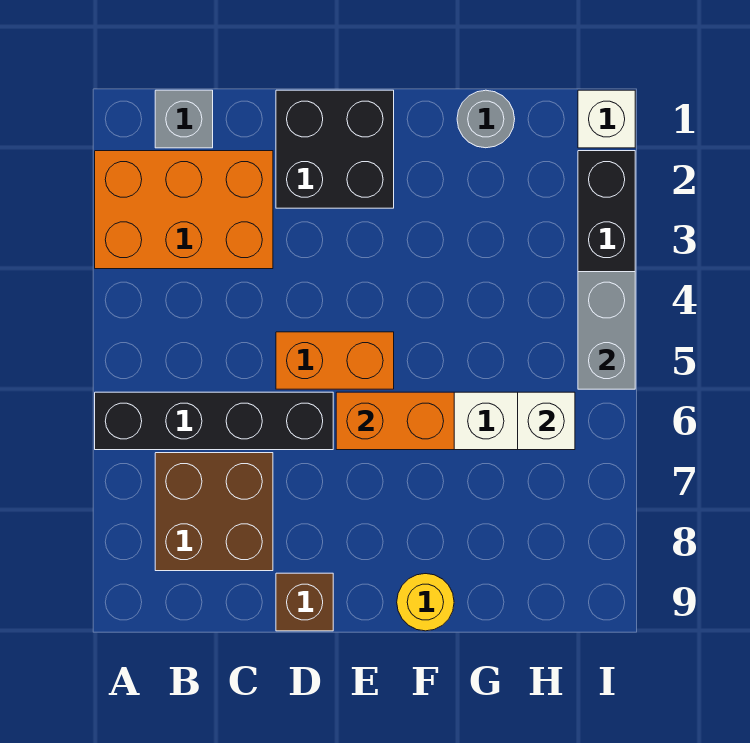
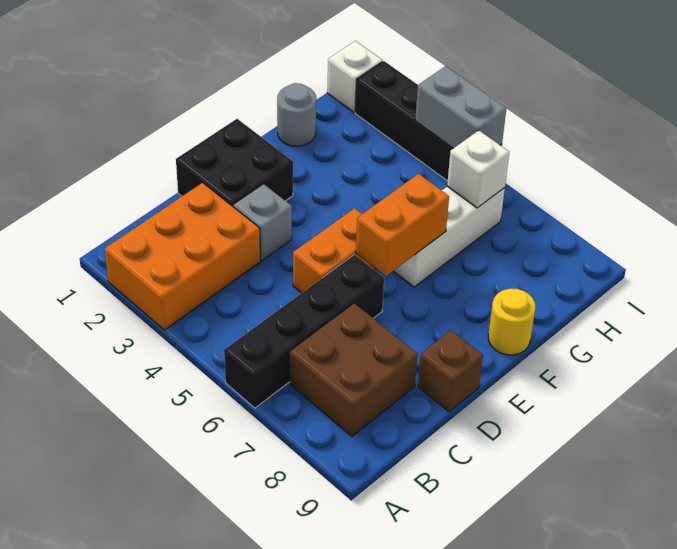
grey brick B1 level 1 -> grey brick D3 level 1

